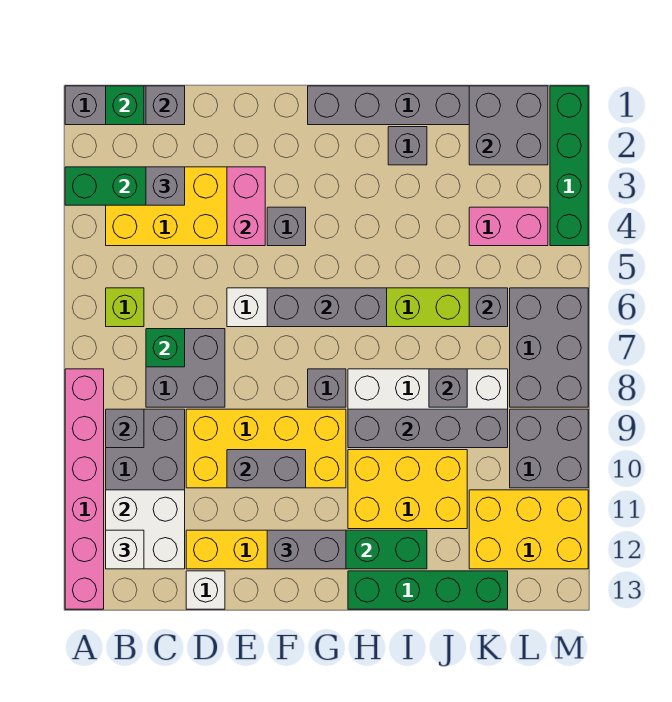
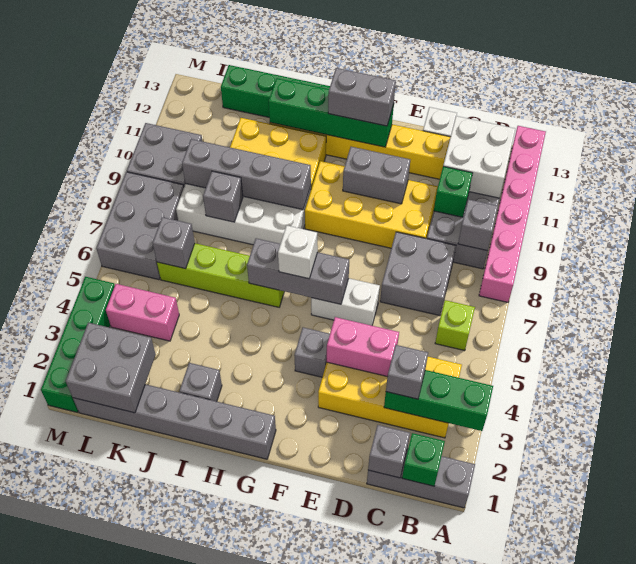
white brick B12 level 3 -> white brick G6 level 3
green brick C7 level 2 -> green brick C10 level 2
pink brick E3:E4 level 2 -> pink brick D4:E4 level 2
grey brick G8 level 1 -> none
yellow brick K11:M12 level 1 -> none

